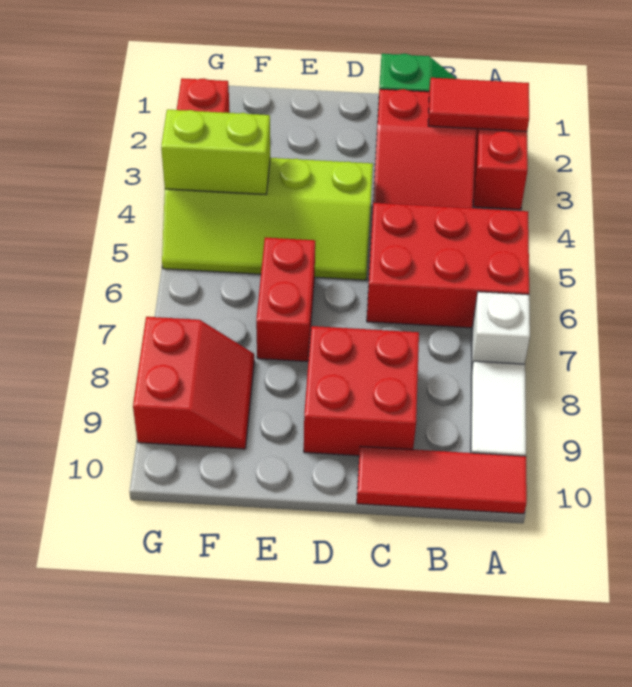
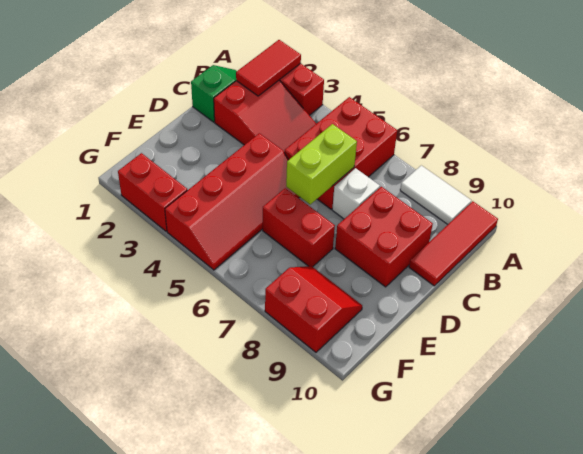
white brick A7 level 1 -> white brick C7 level 1
lime slope D4:G5 level 1 top 4 -> red slope D4:G5 level 1 top 4
lime brick F4:G4 level 2 -> lime brick C6:D6 level 2

